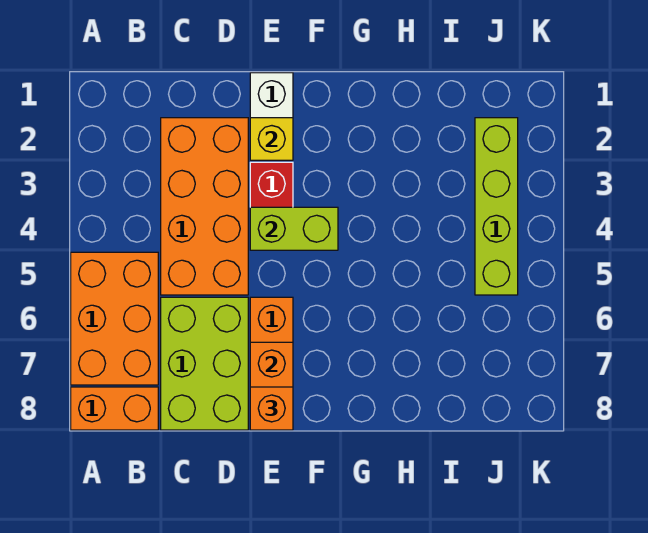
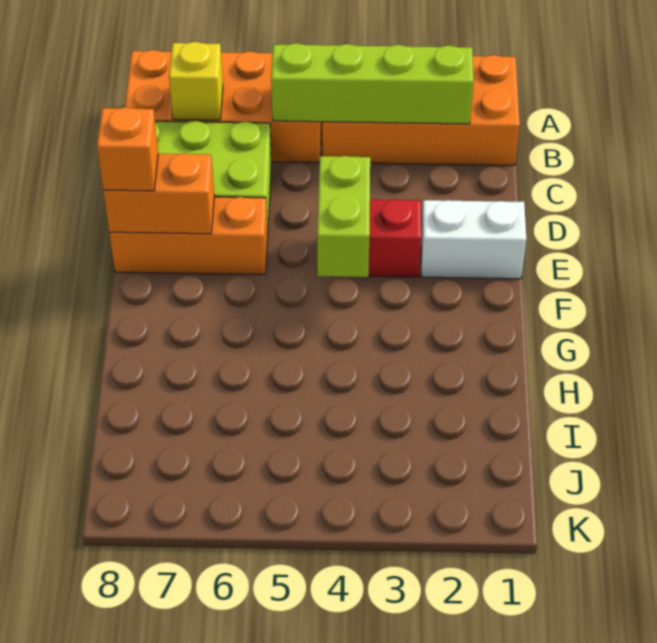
orange brick C2:D5 level 1 -> orange brick A1:B4 level 1
yellow brick E2 level 2 -> yellow brick B7 level 2
lime brick J2:J5 level 1 -> lime brick B2:B5 level 2

